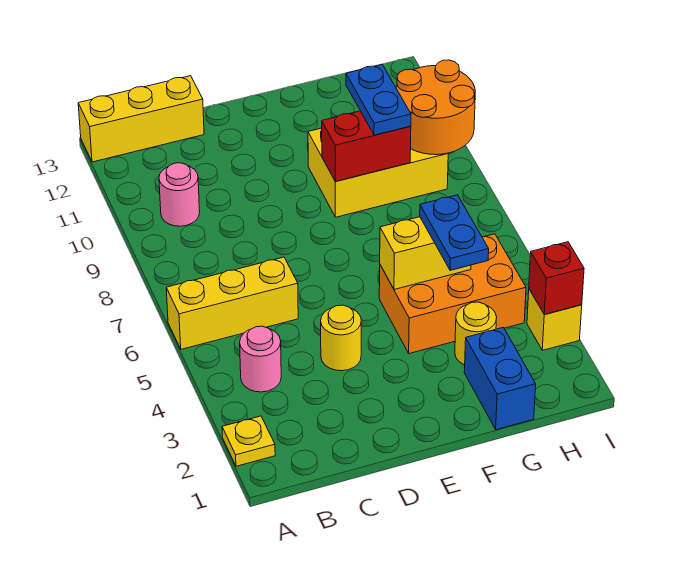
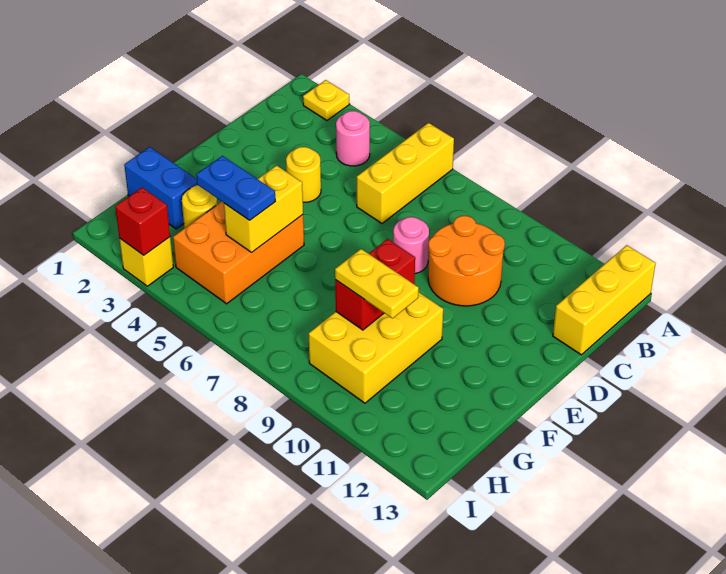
pink round brick B10 level 1 -> pink round brick D8 level 1
blue plate G9:G10 level 3 -> yellow plate G9:G10 level 3
orange round brick H9:I10 level 2 -> orange round brick C9:D10 level 1

